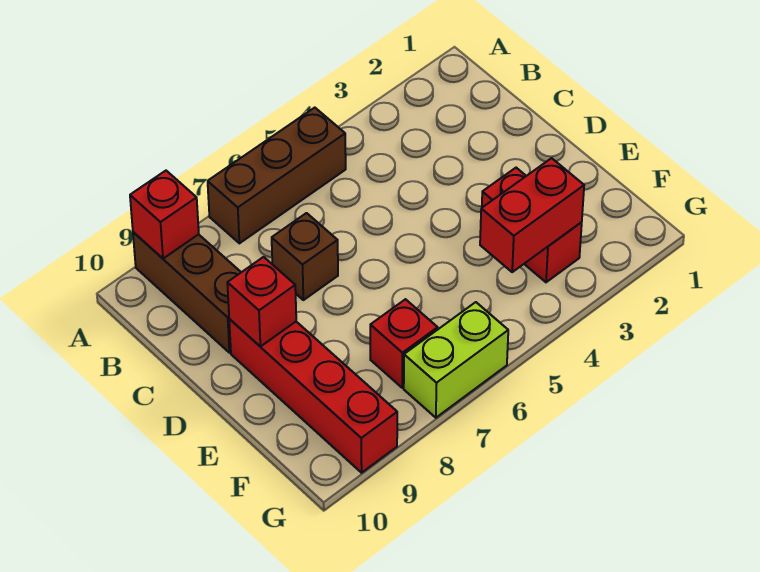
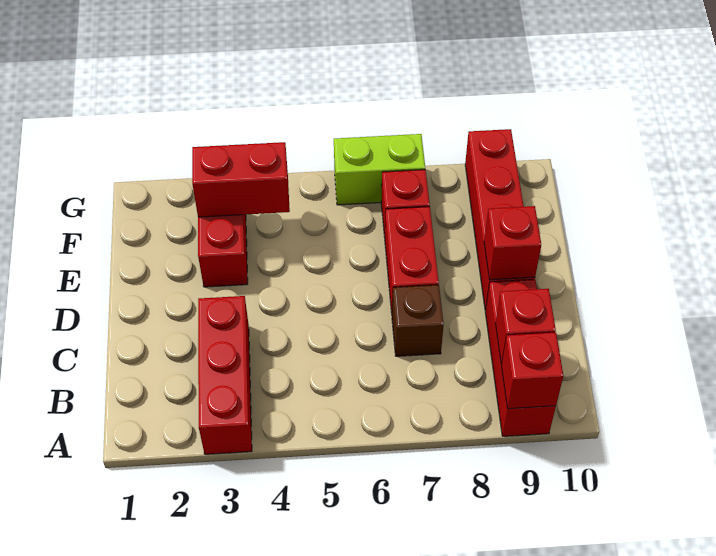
none -> red brick A3:C3 level 1
brown brick A5:A7 level 1 -> none
brown brick A9:C9 level 1 -> red brick A9:C9 level 1
none -> red brick B9 level 2
none -> red brick D7:E7 level 1

